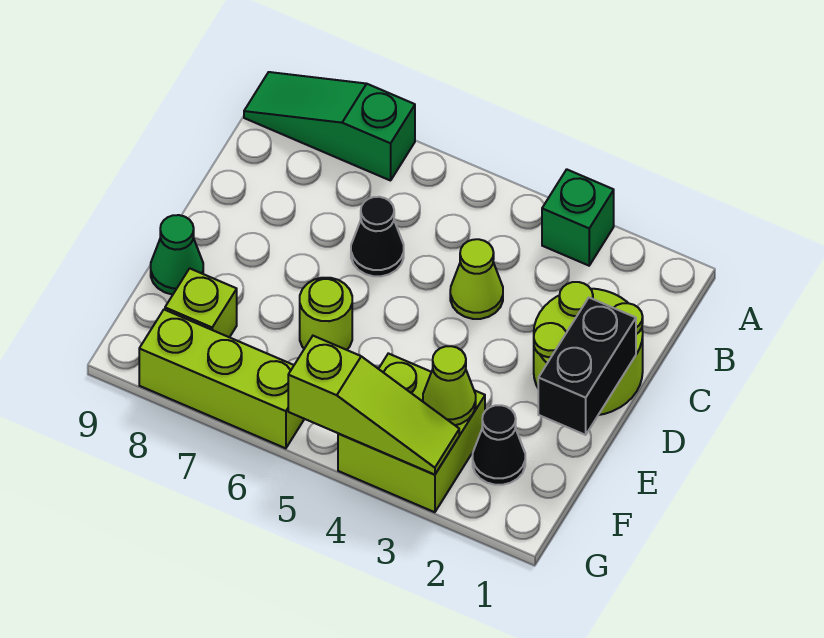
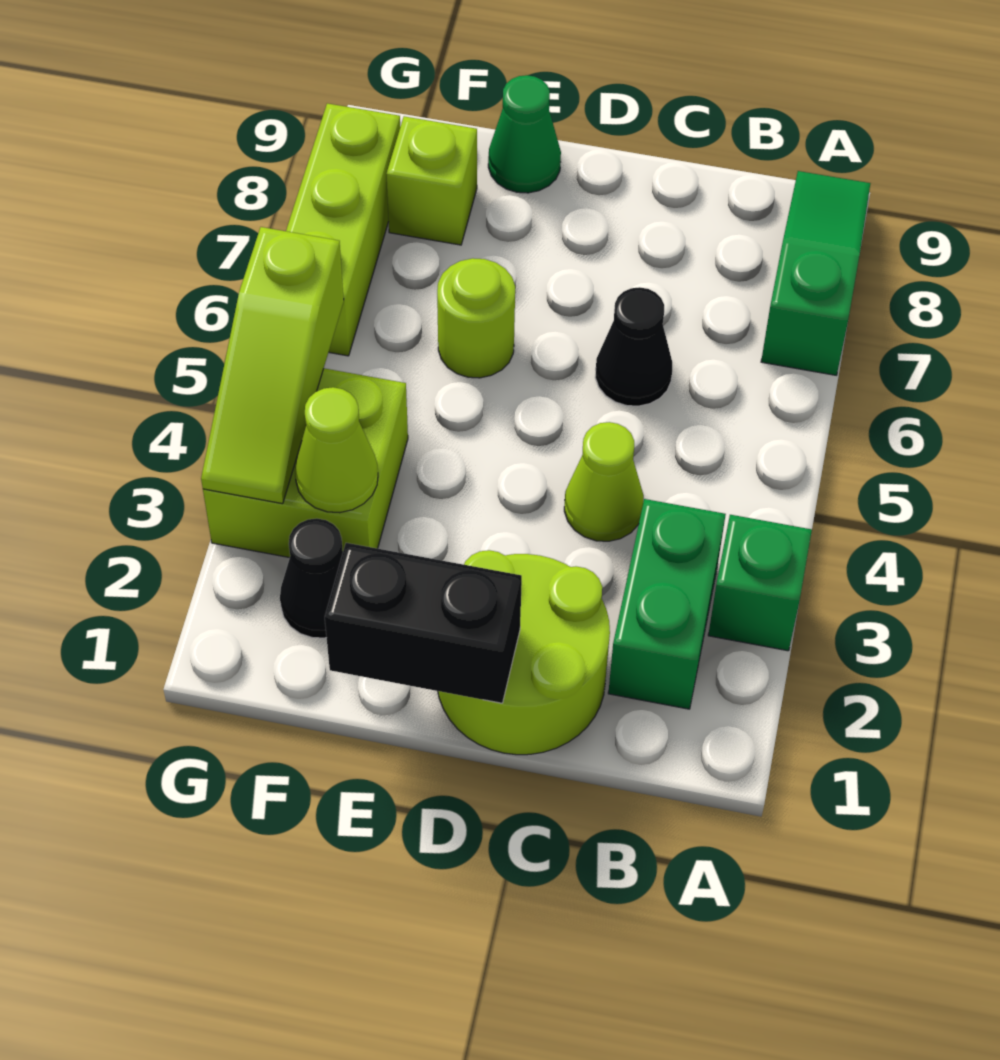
none -> green brick B2:B3 level 1

